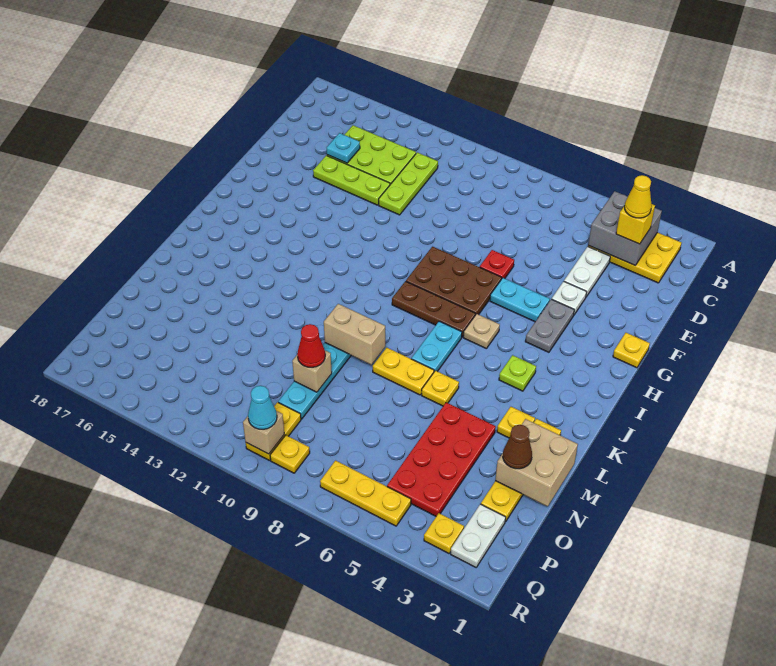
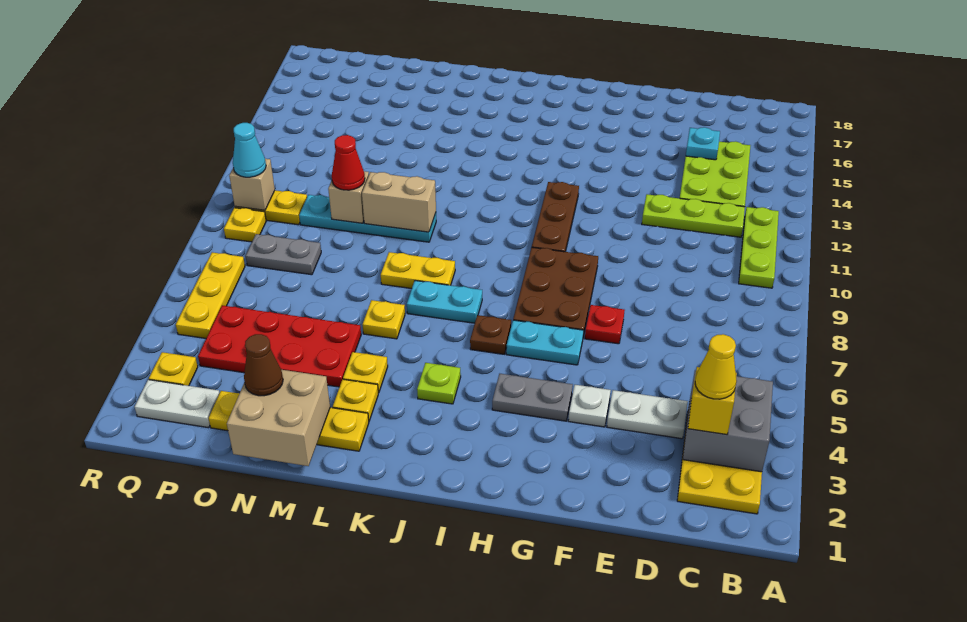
lime plate E13:E15 level 1 -> lime plate B10:B12 level 1
yellow plate G1 level 1 -> yellow plate L4 level 1
cyan plate G5:G6 level 1 -> cyan plate G6:H6 level 1
tan plate I6 level 1 -> brown plate I6 level 1
brown plate I7:I9 level 1 -> brown plate H10:H12 level 1
yellow plate L7:L8 level 1 -> yellow plate K8:L8 level 1
tan brick L9:L10 level 2 -> tan brick L10:M10 level 2
none -> grey plate O8:P8 level 1

